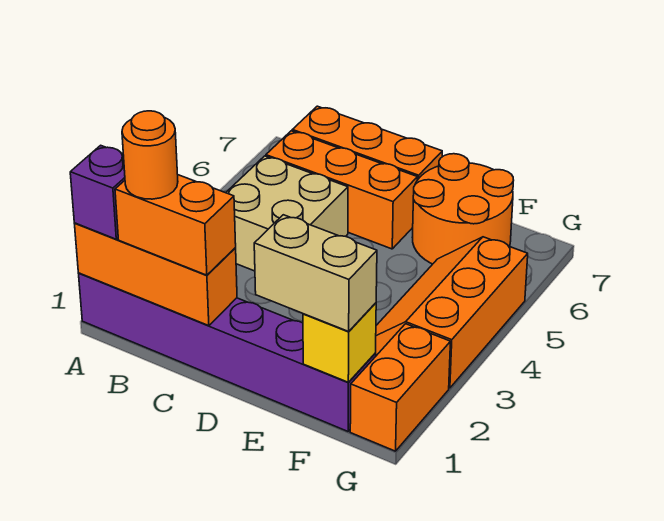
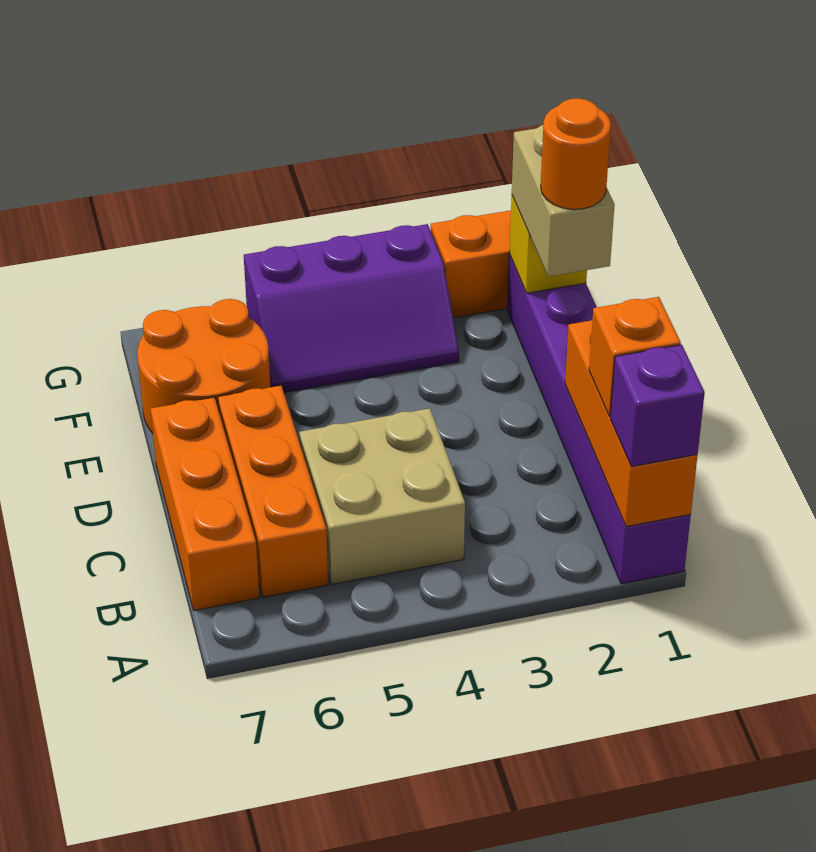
orange brick B1:C1 level 3 -> orange brick B1 level 3
orange round brick B1 level 4 -> orange round brick E1 level 4
orange slope F3:G5 level 1 top G -> purple slope F3:G5 level 1 top G

